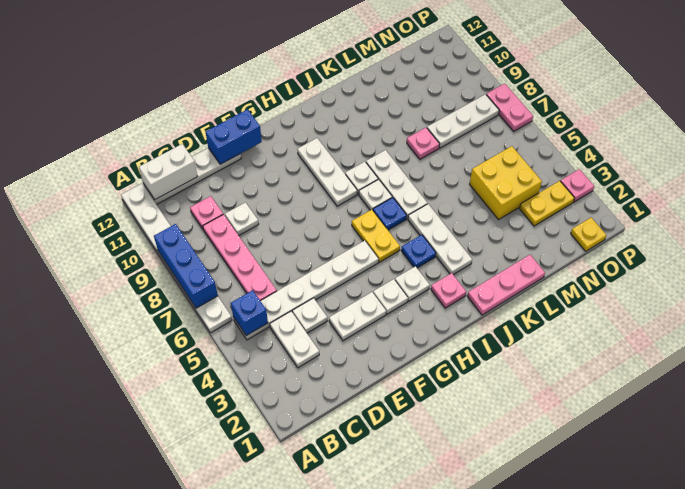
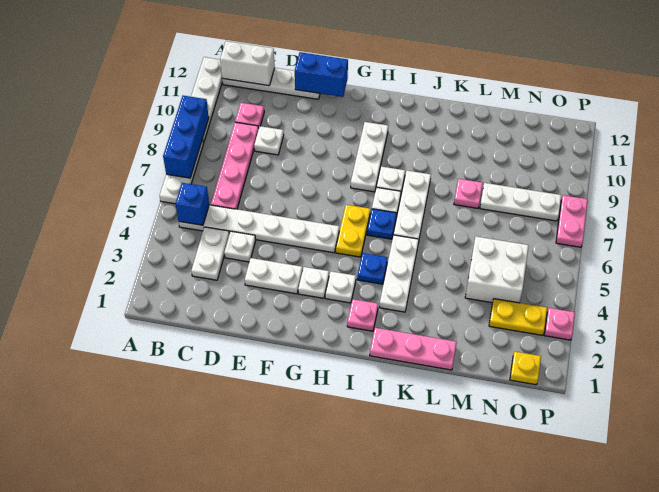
yellow brick M4:N5 level 1 -> white brick M4:N5 level 1

